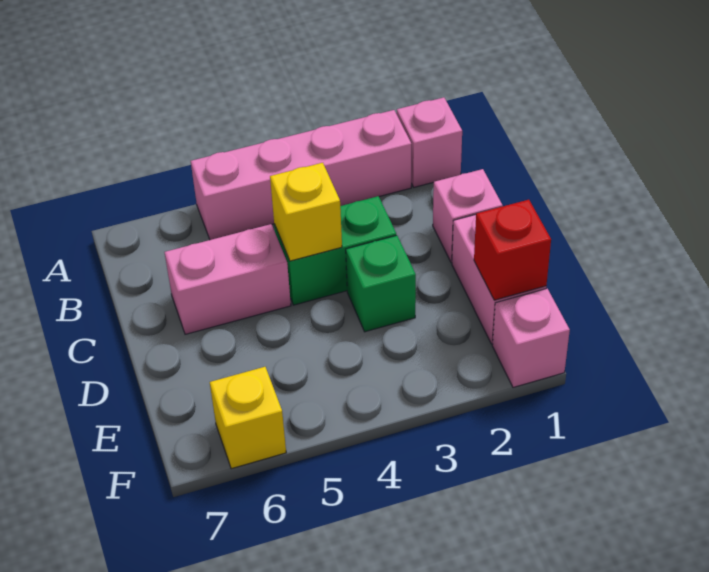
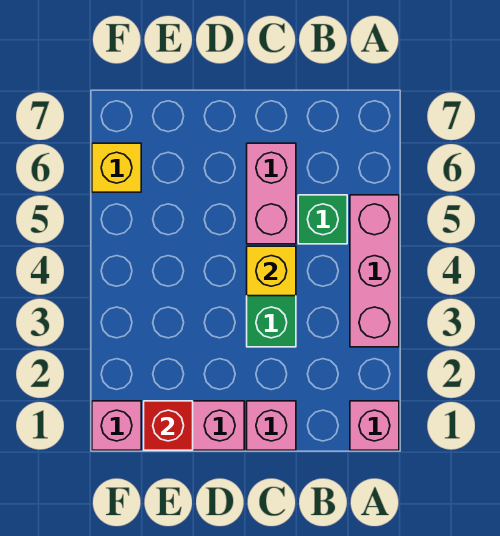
pink brick A2:A5 level 1 -> pink brick A3:A5 level 1
green brick D3 level 1 -> green brick B5 level 1

